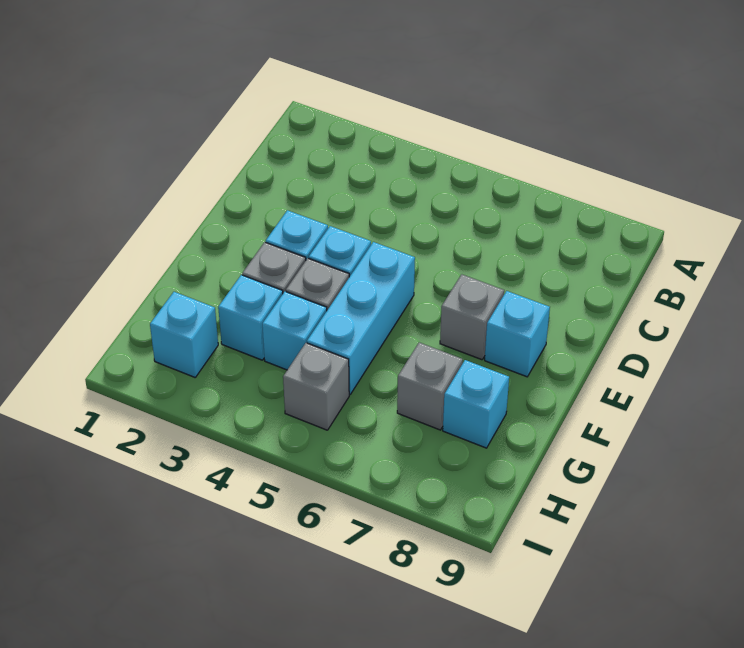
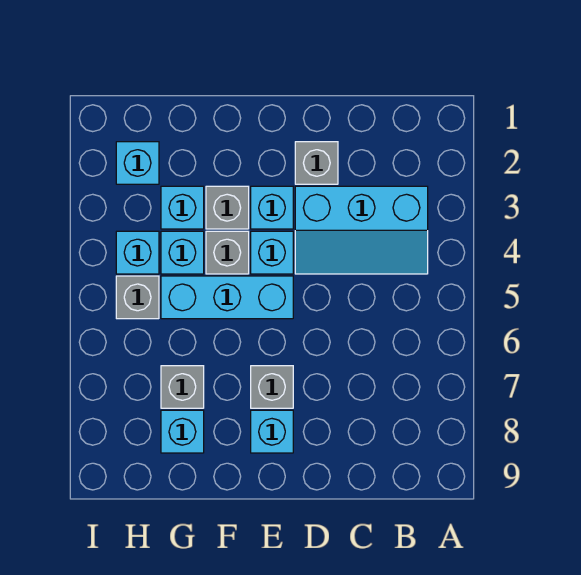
none -> cyan slope B3:D4 level 1 top 3
none -> grey brick D2 level 1
none -> cyan brick H4 level 1

